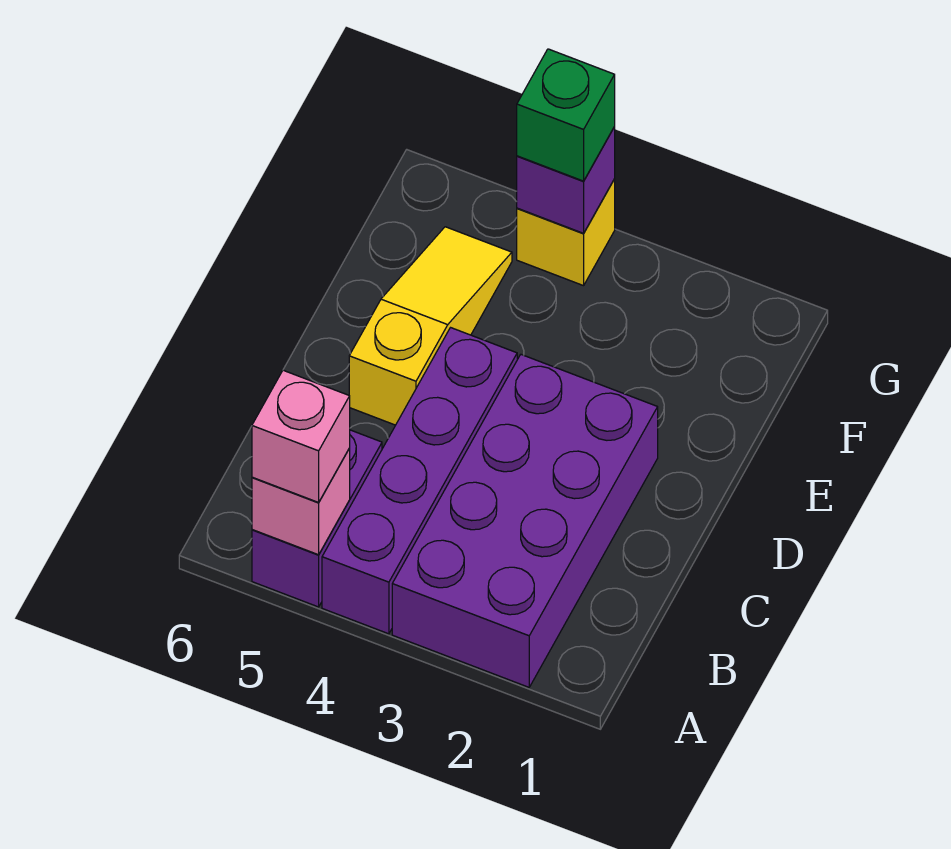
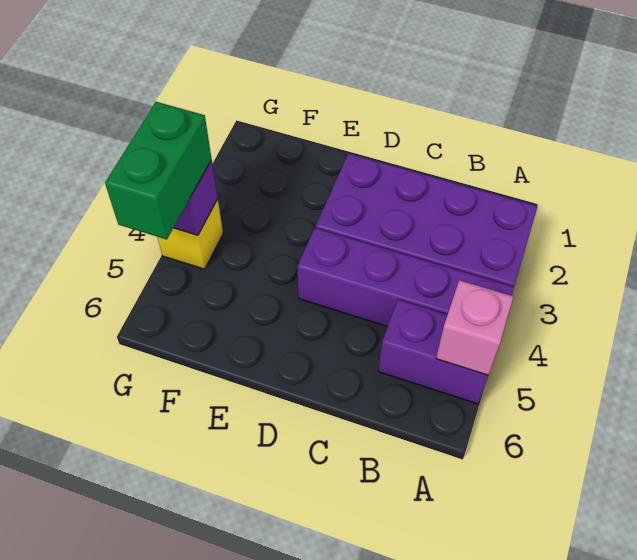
pink brick A5 level 3 -> none
yellow slope D5:F5 level 1 top D -> none
green brick G4 level 3 -> green brick G4:G5 level 3

